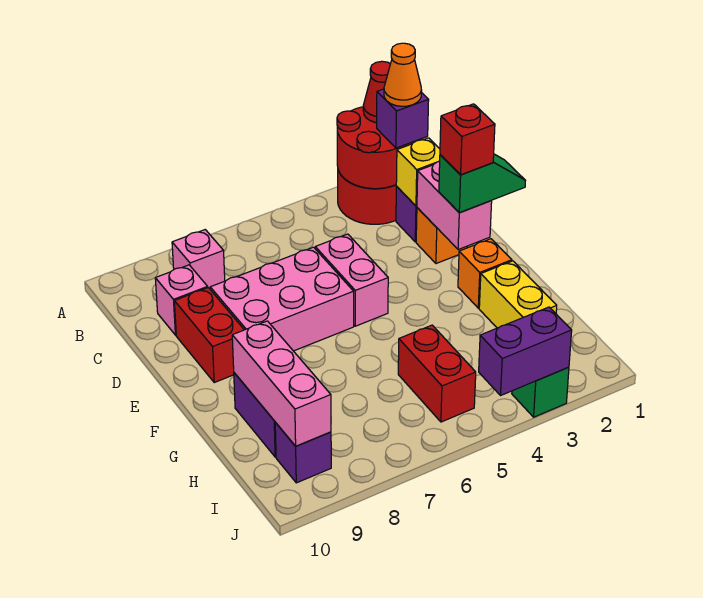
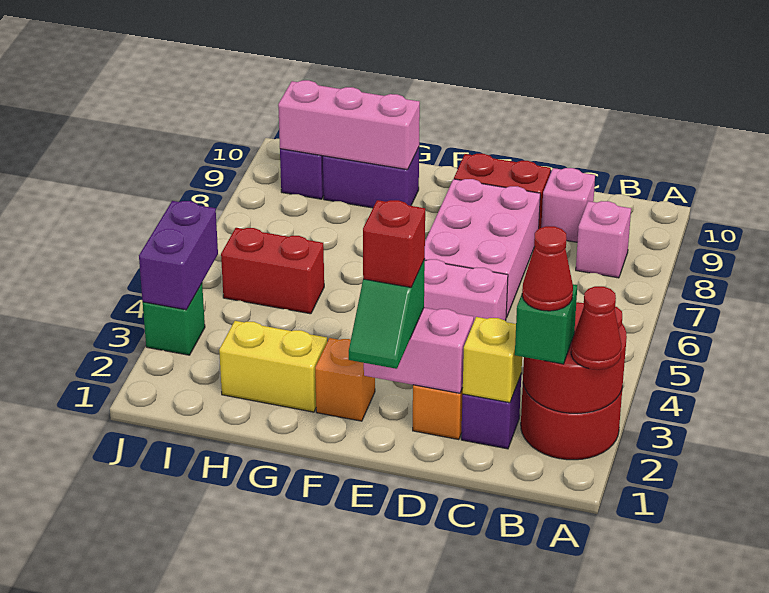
purple brick B2 level 3 -> green brick B2 level 3
orange cone B2 level 4 -> red cone B2 level 4

